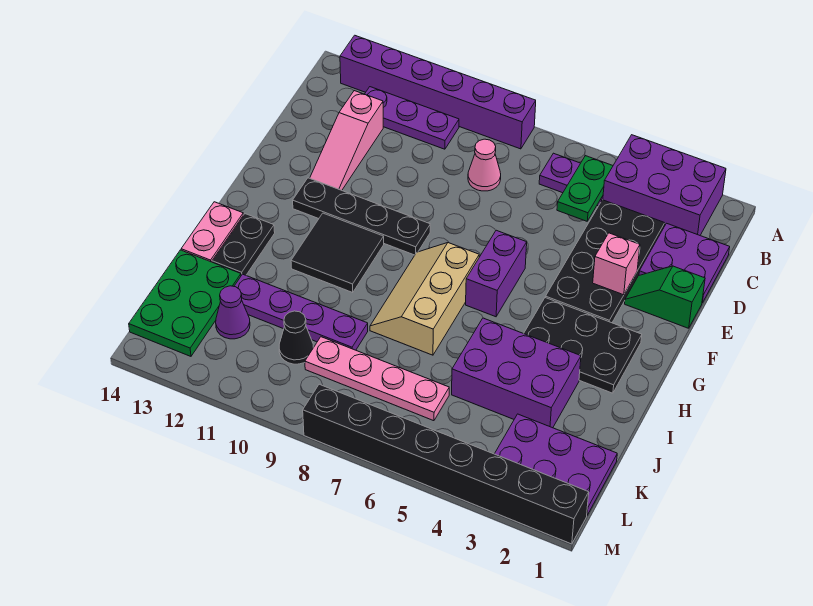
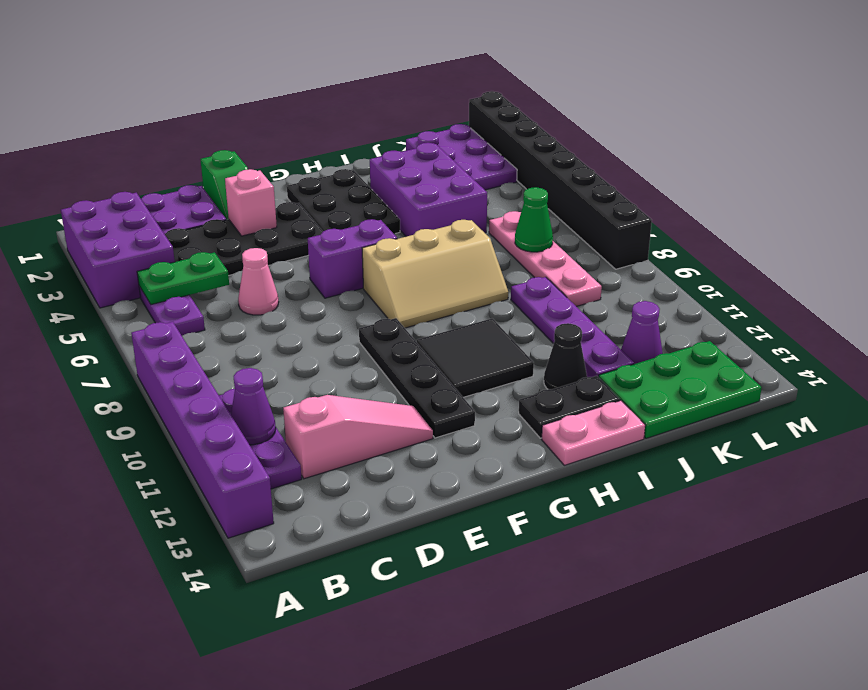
none -> purple cone B11 level 2
pink cone C8 level 1 -> pink cone D6 level 1
none -> green cone K7 level 2
black cone K10 level 1 -> black cone I12 level 1

